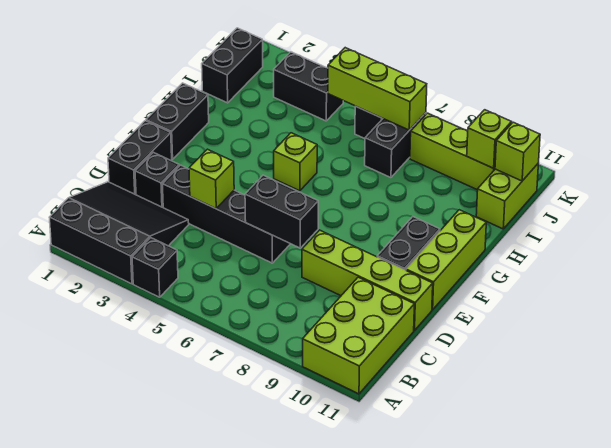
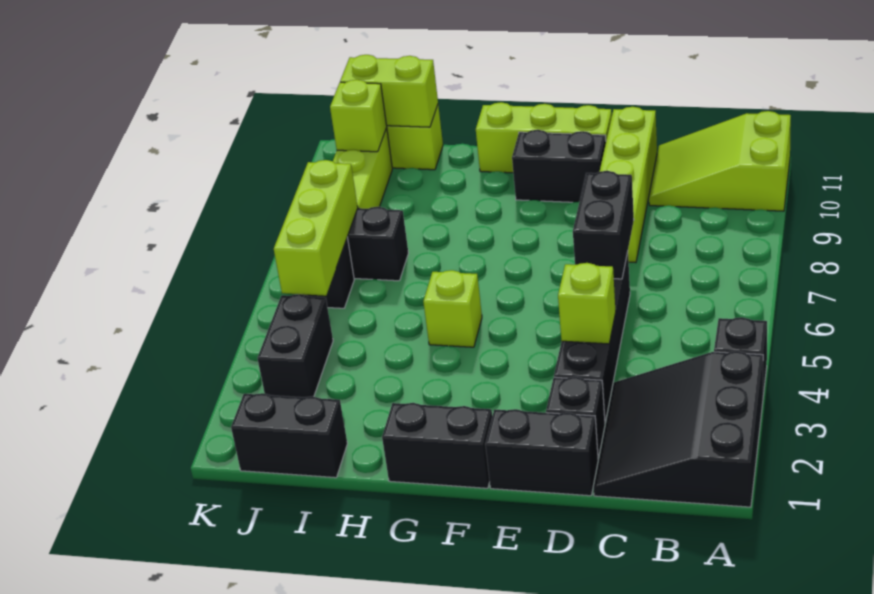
lime brick A10:C11 level 1 -> lime slope A10:C11 level 1 top A
lime brick J11 level 2 -> lime brick I11:J11 level 2

